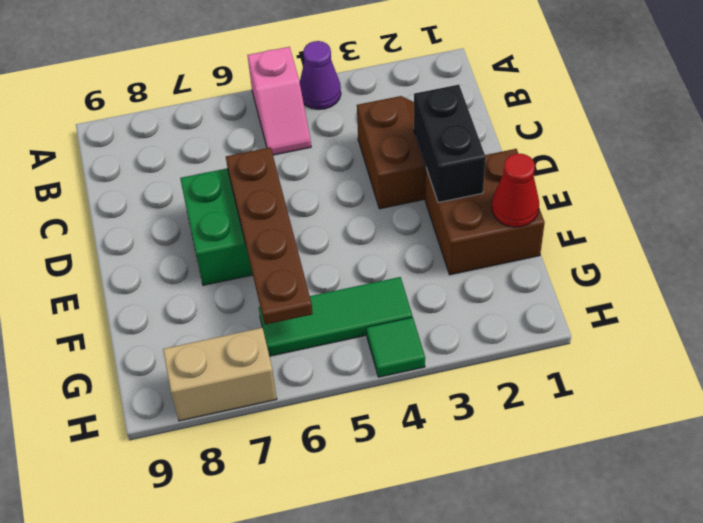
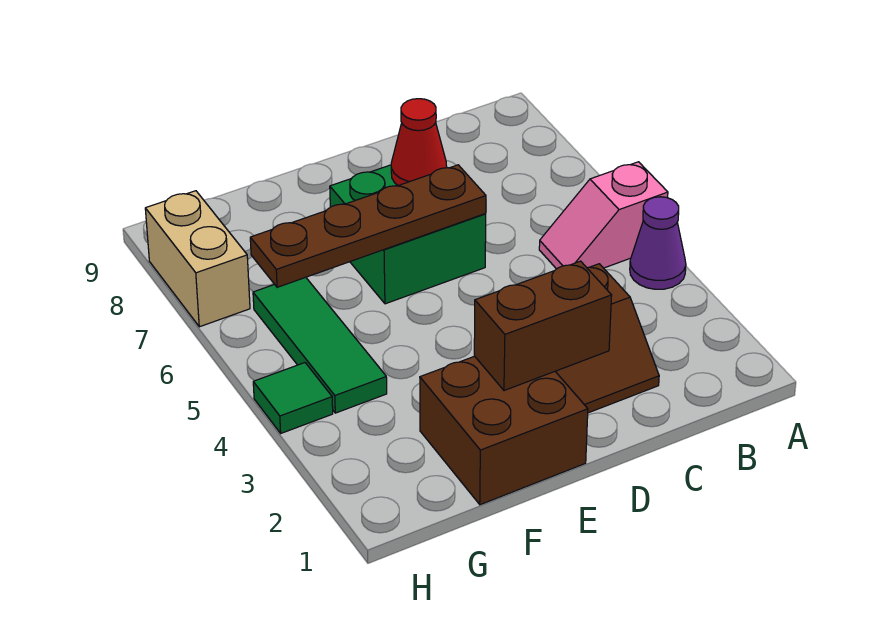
black brick D2:E2 level 2 -> brown brick D2:E2 level 2
red cone F1 level 2 -> red cone D7 level 2

